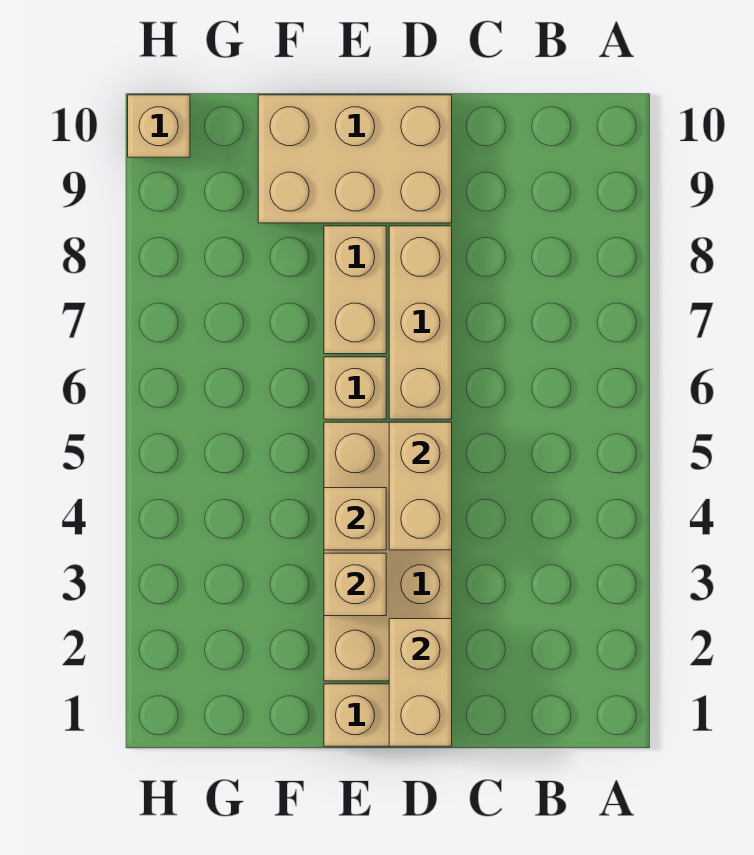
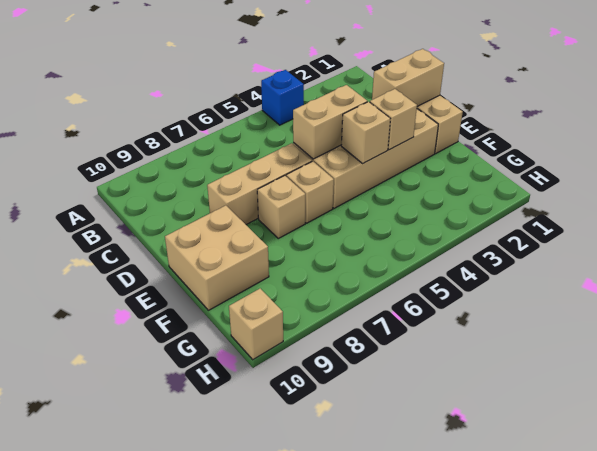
none -> blue brick A4 level 1
tan brick D9:F10 level 1 -> tan brick E9:F10 level 1
tan brick E7:E8 level 1 -> tan brick E7 level 1

